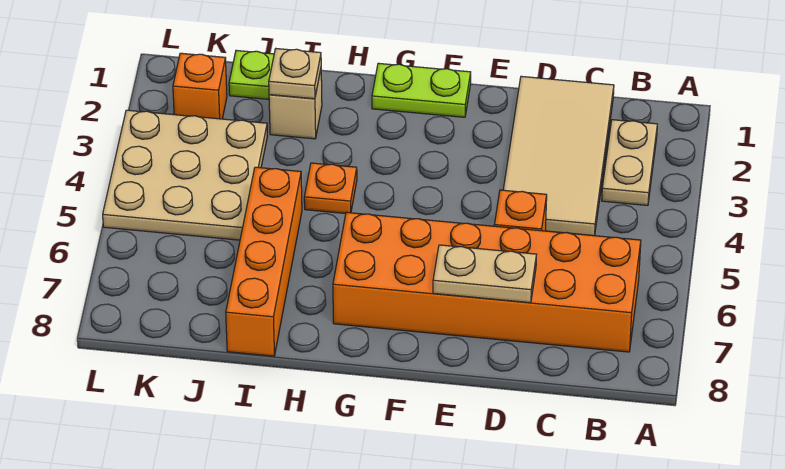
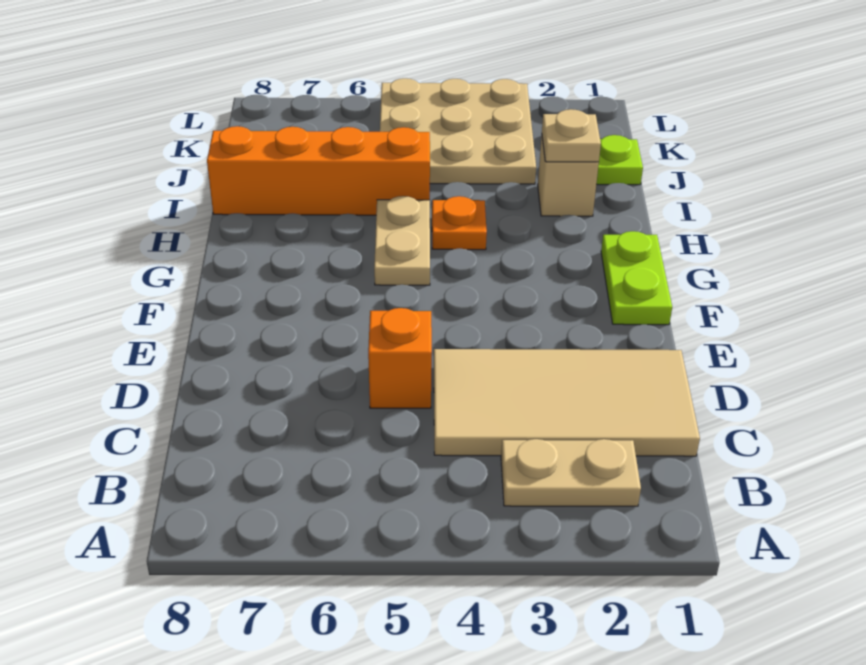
orange brick B6:G7 level 1 -> none
tan plate D7:E7 level 2 -> tan plate G5:H5 level 1
orange brick K2 level 1 -> none

